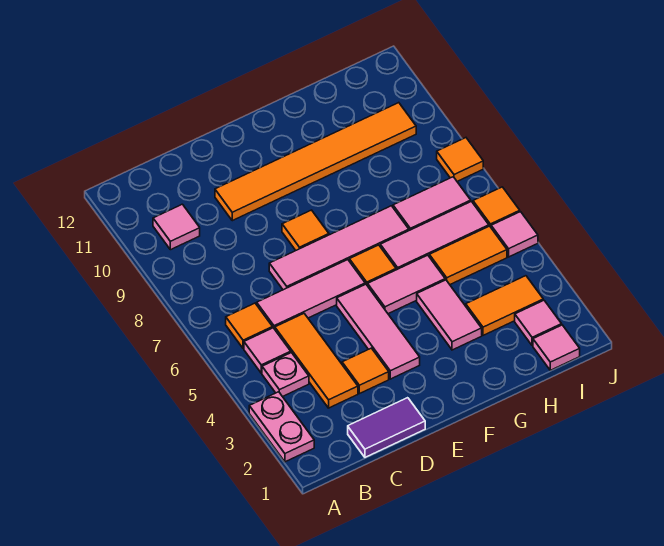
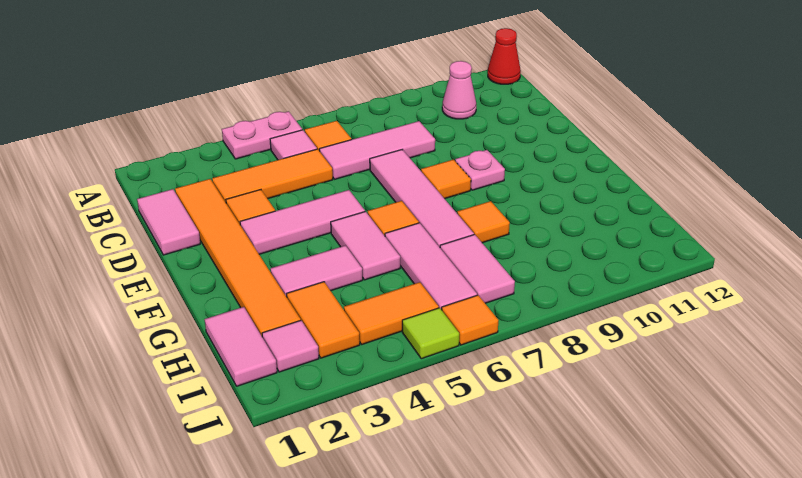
pink plate A2:A3 level 1 -> pink plate A4:A5 level 1
none -> red cone A12 level 1
pink plate B4 level 1 -> pink plate E9 level 1
pink tile B10 level 1 -> pink cone B10 level 1
purple tile C1:D1 level 1 -> pink tile C1:D1 level 1
pink tile C6:E6 level 1 -> pink tile C6:C8 level 1
orange tile D10:I10 level 1 -> orange tile C2:H2 level 1
orange tile H5:I5 level 1 -> orange tile I4:I5 level 1
pink tile I1 level 1 -> pink tile H1:I1 level 1
pink tile J5 level 1 -> lime tile J5 level 1
orange tile J8 level 1 -> orange tile G8 level 1

